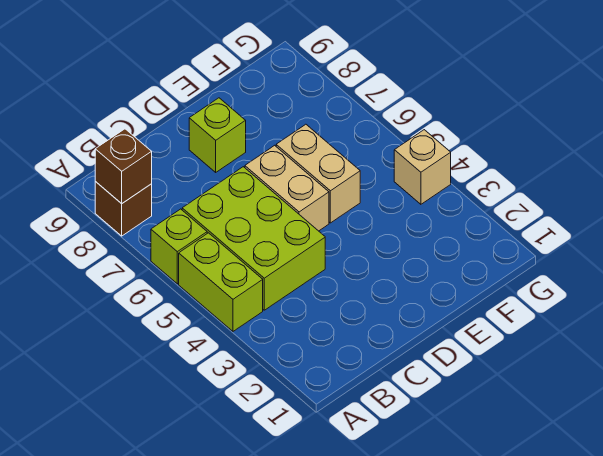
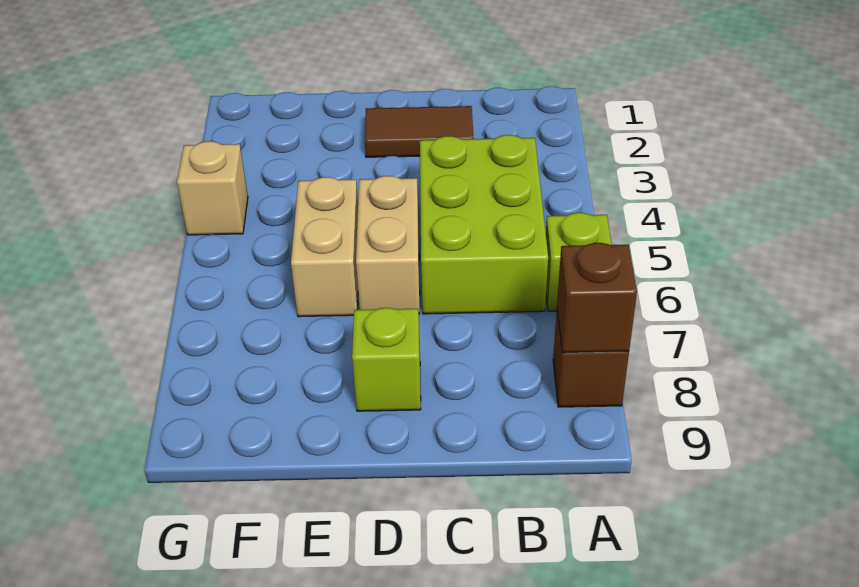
lime brick A4:A5 level 1 -> none
none -> brown tile C2:D2 level 1

